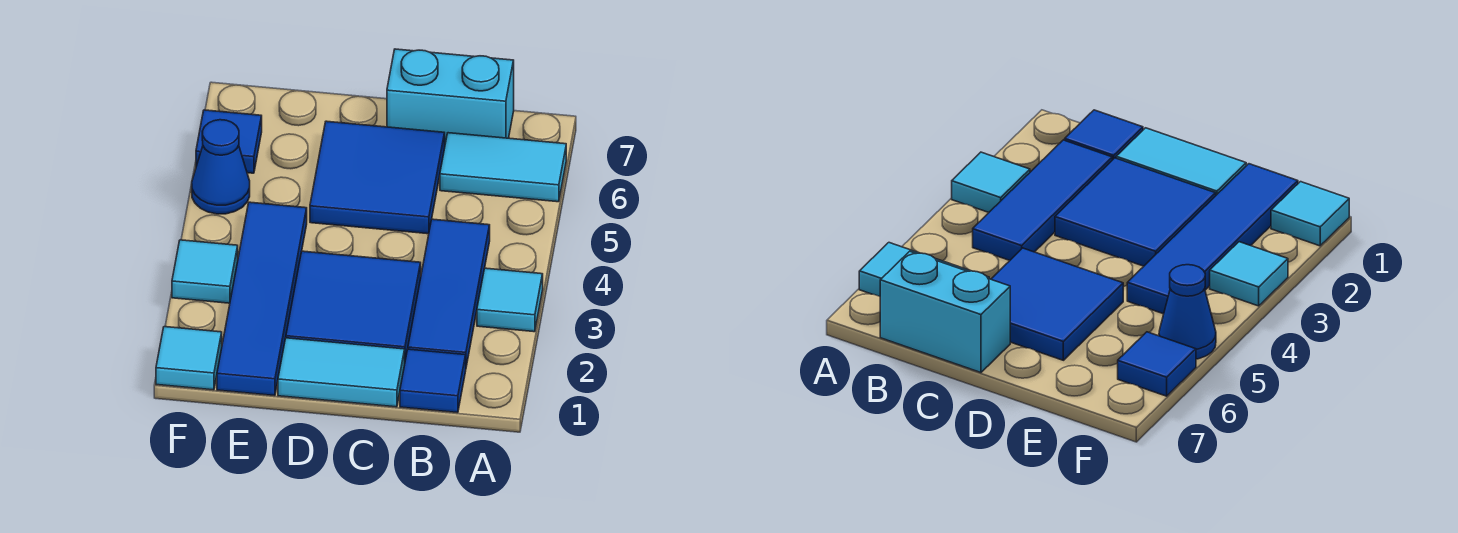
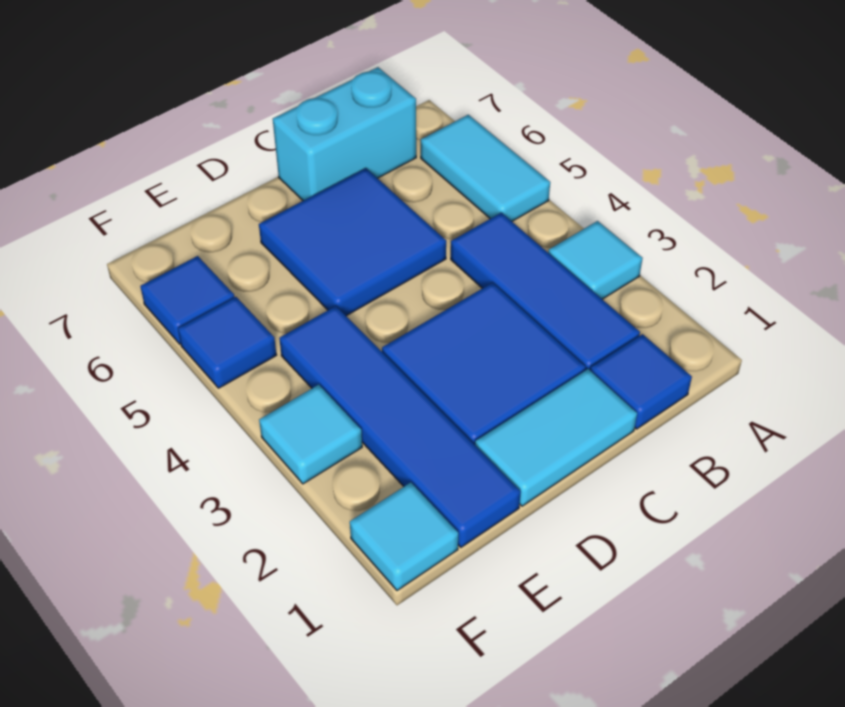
cyan tile A6:B6 level 1 -> cyan tile A5:A6 level 1
blue cone F5 level 1 -> blue tile F5 level 1

